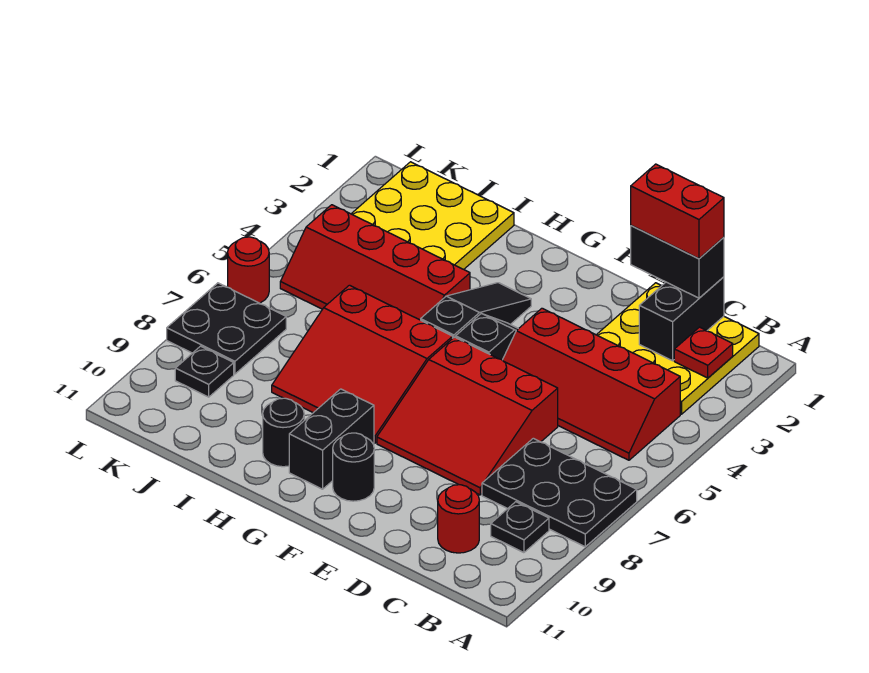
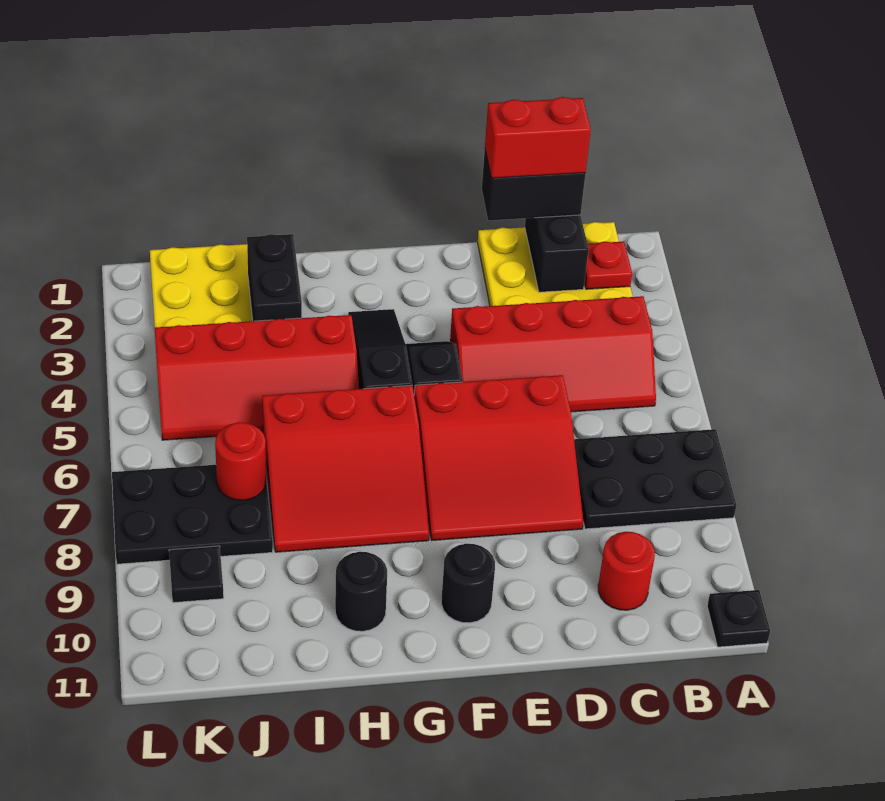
black plate B9 level 1 -> black plate A11 level 1
black brick G9:G10 level 1 -> black brick I2:I3 level 2
black plate K7:L8 level 1 -> black plate J7:L8 level 1
red round brick L6 level 1 -> red round brick J7 level 2

